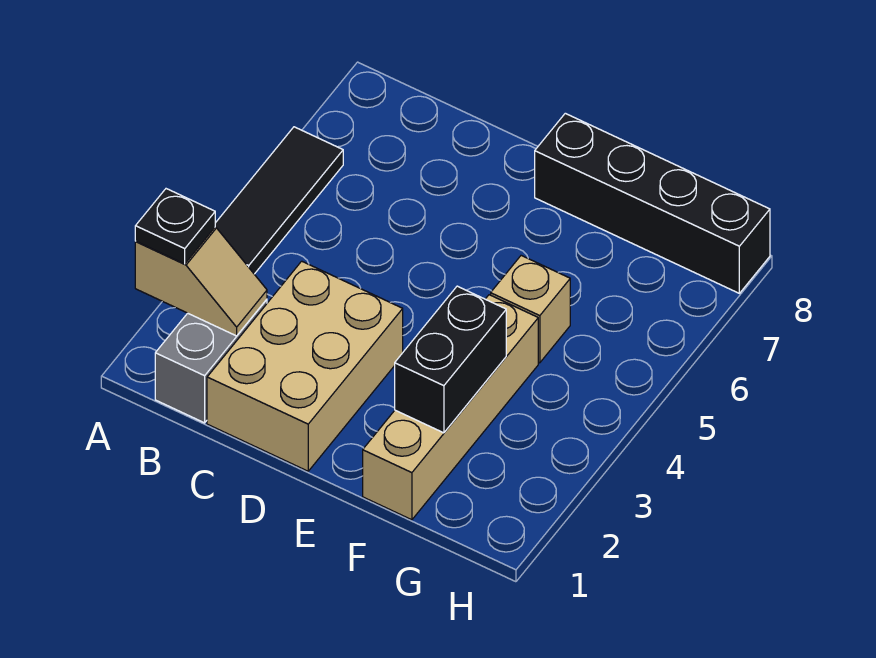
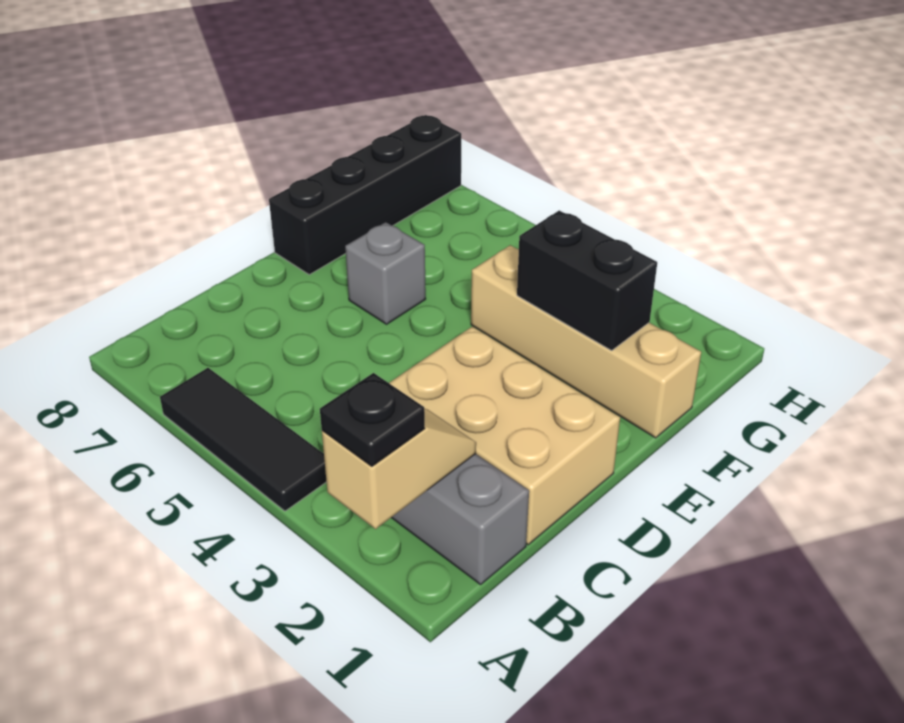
none -> grey brick E6 level 1
tan brick F5 level 1 -> none

